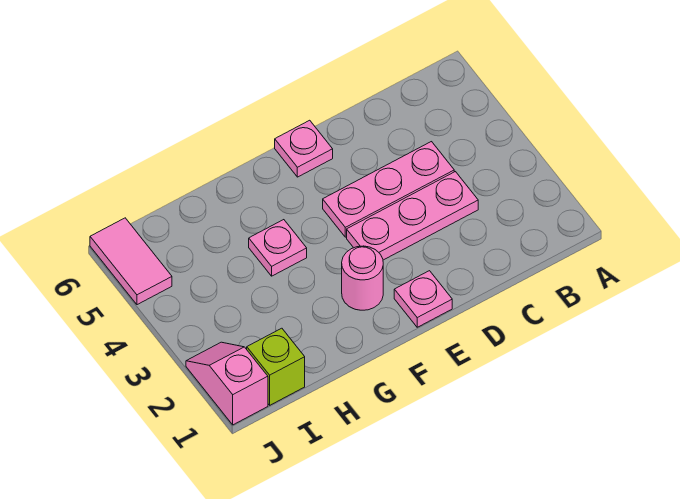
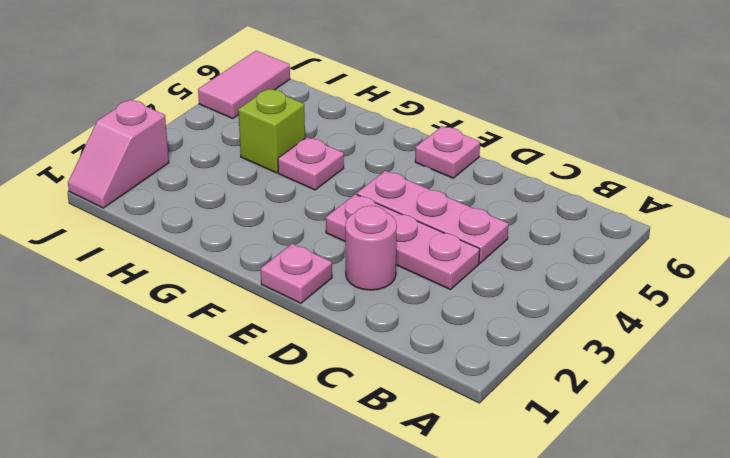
pink round brick F2 level 1 -> pink round brick D2 level 1
lime brick I1 level 1 -> lime brick H4 level 1
pink slope J1:J2 level 1 top 1 -> pink slope J1:J2 level 1 top 2

